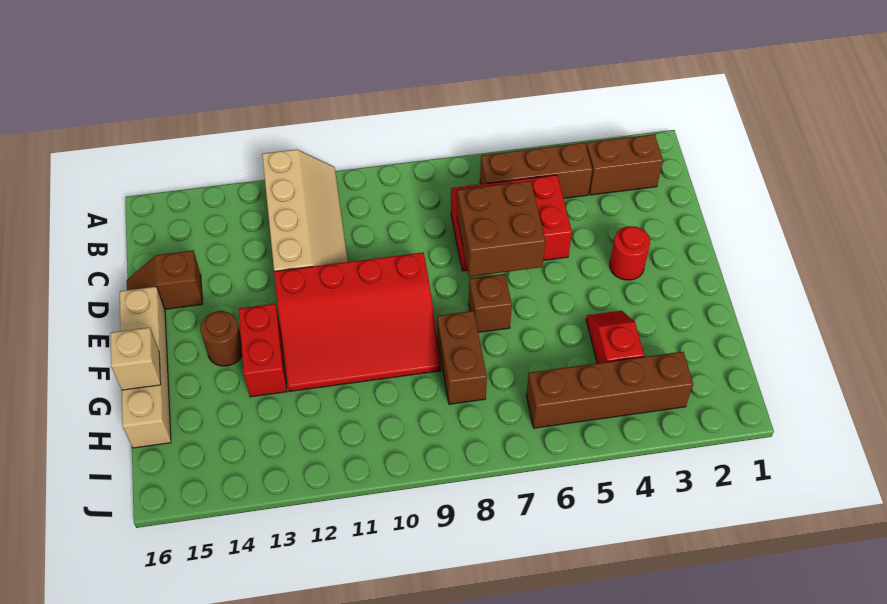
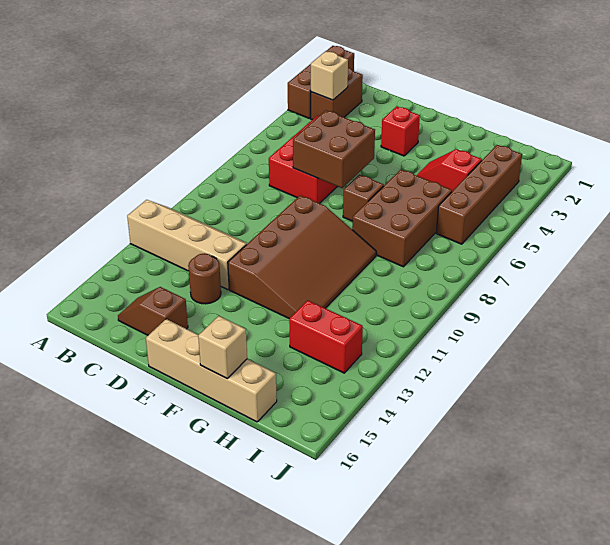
none -> tan brick B3 level 2
brown brick B4:B6 level 1 -> brown brick A1:A3 level 1
brown slope D15:D16 level 1 top 15 -> brown slope C15:D15 level 1 top D
red round brick E3 level 1 -> red brick E3 level 1
red slope E9:G12 level 1 top E -> brown slope E9:G12 level 1 top E
red brick F13:G13 level 1 -> red brick H13:I13 level 1
brown round brick F14 level 1 -> brown round brick D13 level 1
brown brick G8:H8 level 1 -> brown brick G6:H8 level 1

